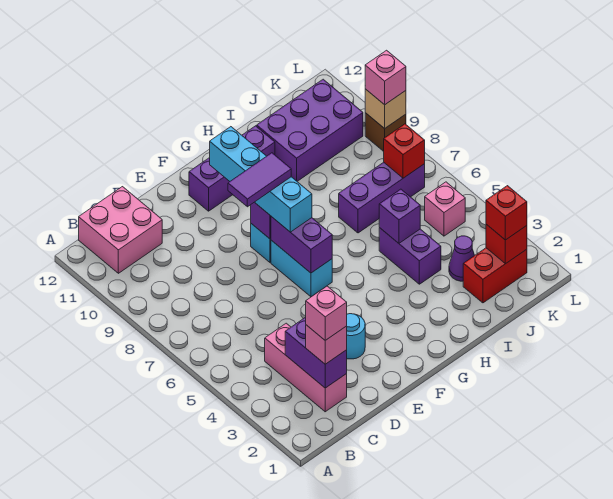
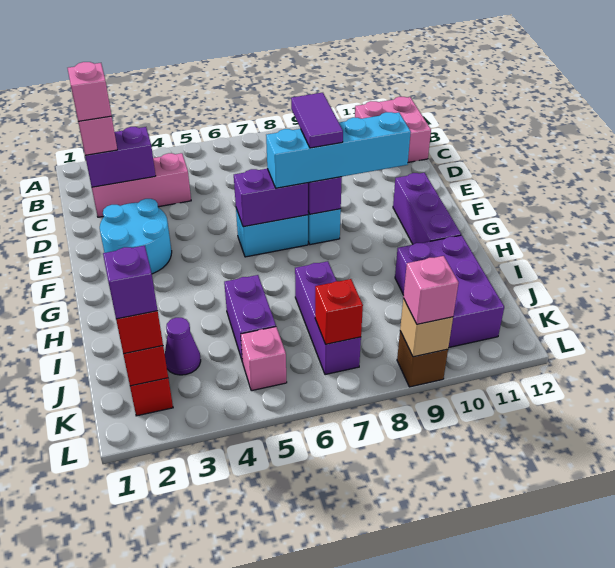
cyan round brick E3 level 1 -> cyan round brick E2:F3 level 1
purple brick I4:I5 level 1 -> purple brick I5:J5 level 1
purple brick I5 level 2 -> purple brick K2 level 4

